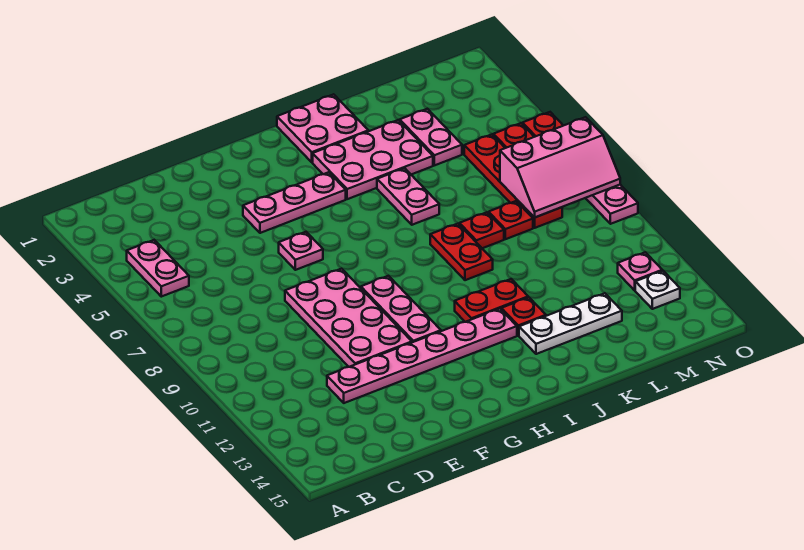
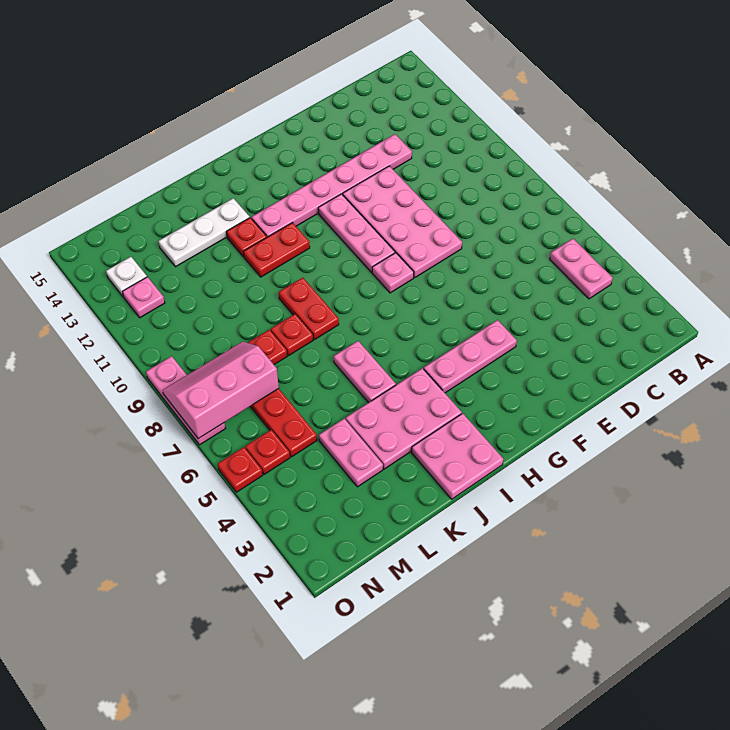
pink plate F6 level 1 -> pink plate G8 level 1

